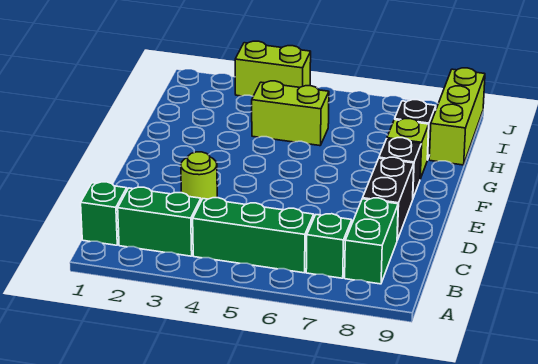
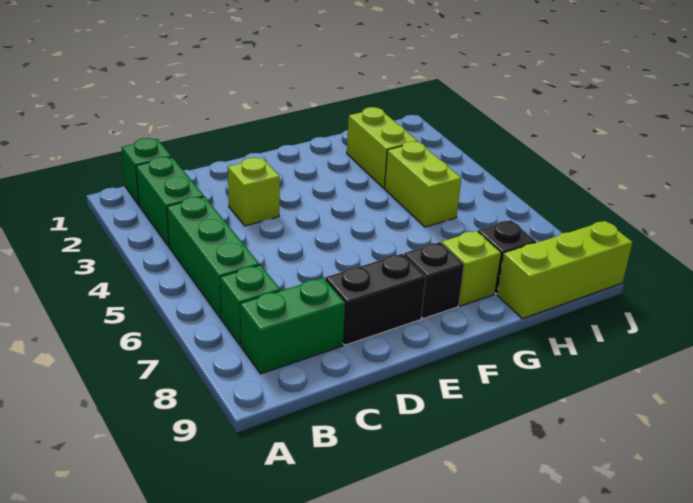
lime round brick D3 level 1 -> lime brick D3 level 1
lime brick J3:J4 level 1 -> lime brick H2:H3 level 1

